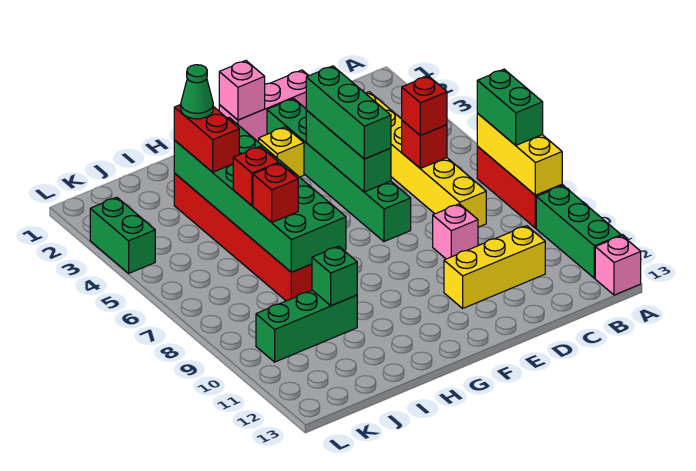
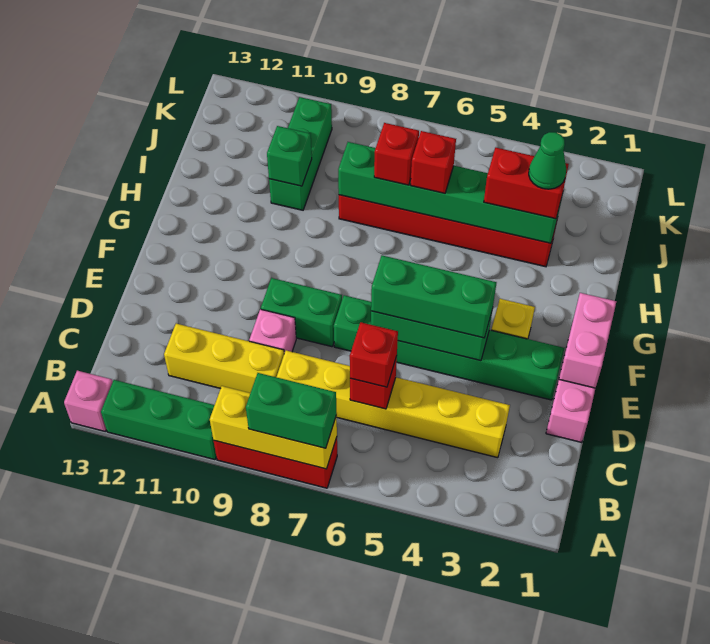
yellow brick C11:E11 level 1 -> yellow brick C9:C11 level 1
pink brick F1 level 2 -> pink brick E1:F1 level 2
green brick H3:I8 level 2 -> green brick I3:I8 level 2
green brick L3:L4 level 1 -> green brick E8:E9 level 1

